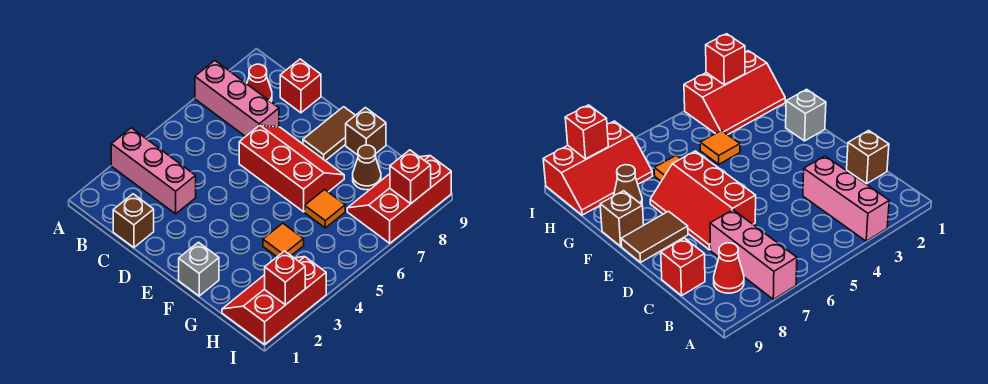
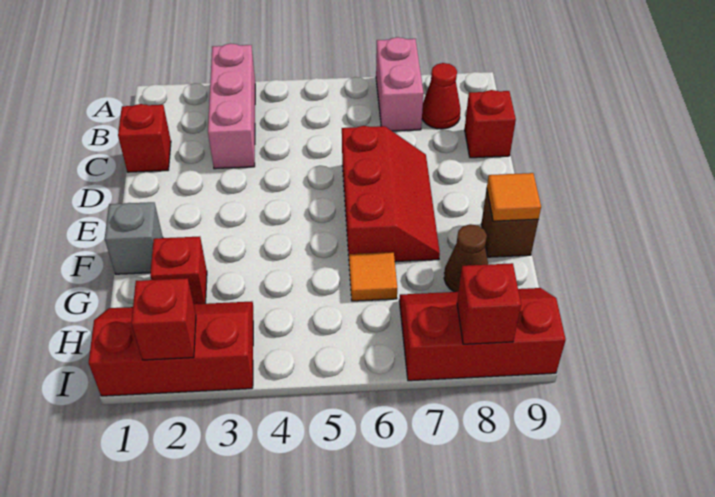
pink brick A7:C7 level 1 -> pink brick A7:B7 level 1
brown brick C1 level 1 -> red brick C1 level 1
brown tile E8:E9 level 1 -> none
none -> red brick G2 level 1
orange tile G4 level 1 -> orange tile F9 level 2

